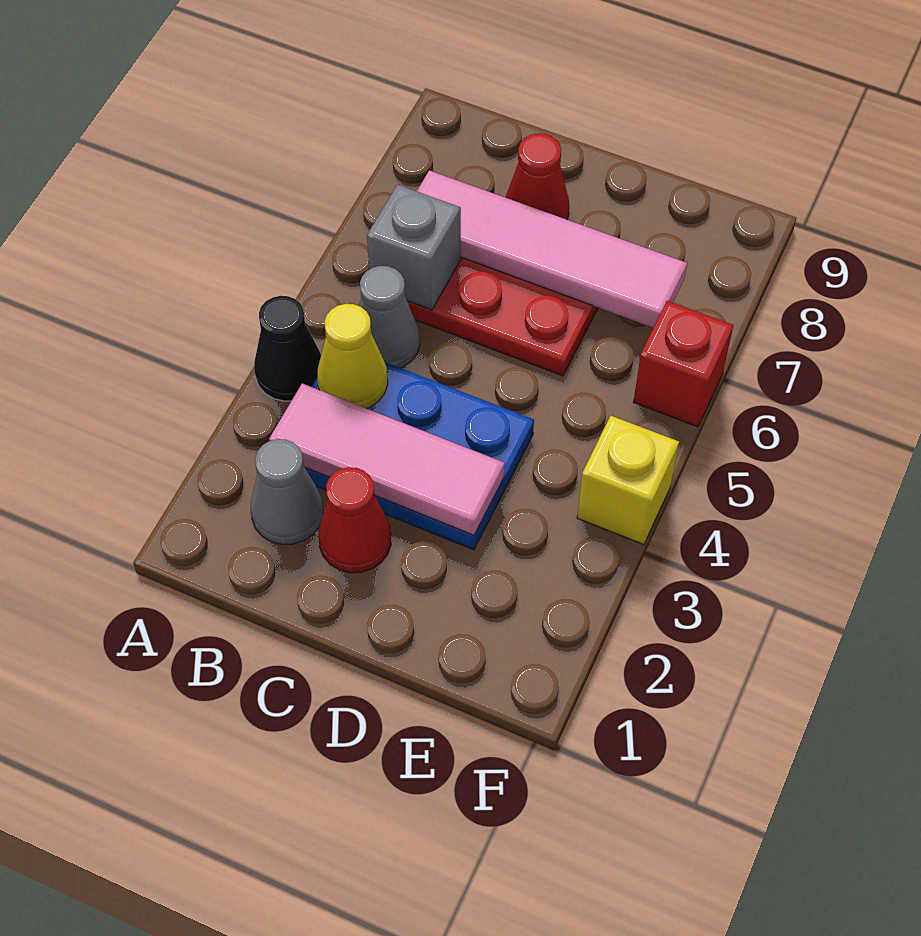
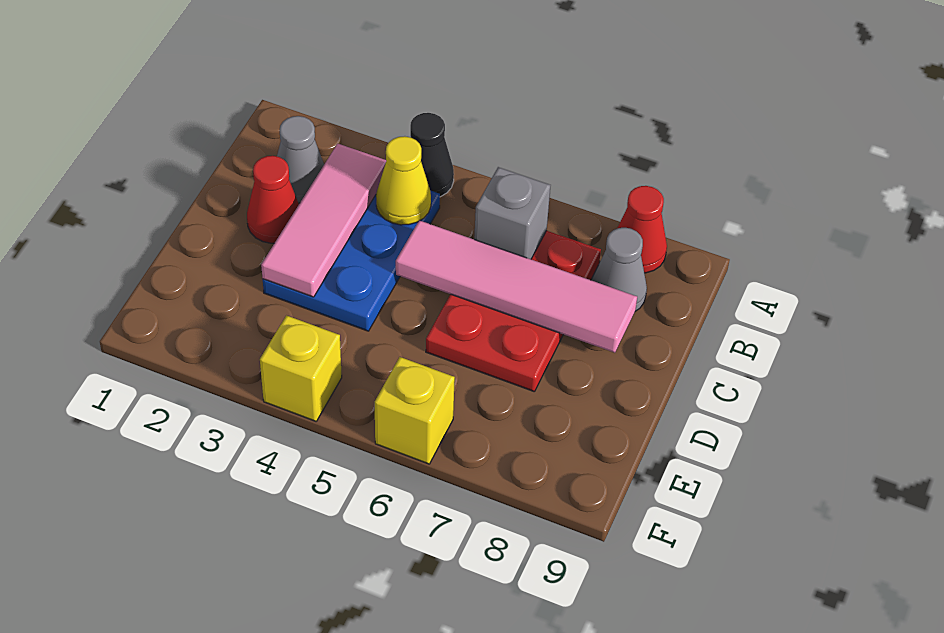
grey cone B5 level 1 -> grey cone B8 level 1
pink tile B7:E7 level 2 -> pink tile C5:C8 level 2
red cone C8 level 1 -> red cone A8 level 1
red brick F6 level 1 -> yellow brick F6 level 1

